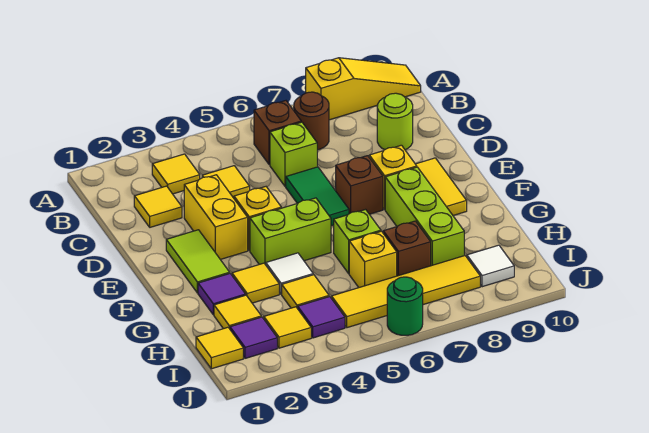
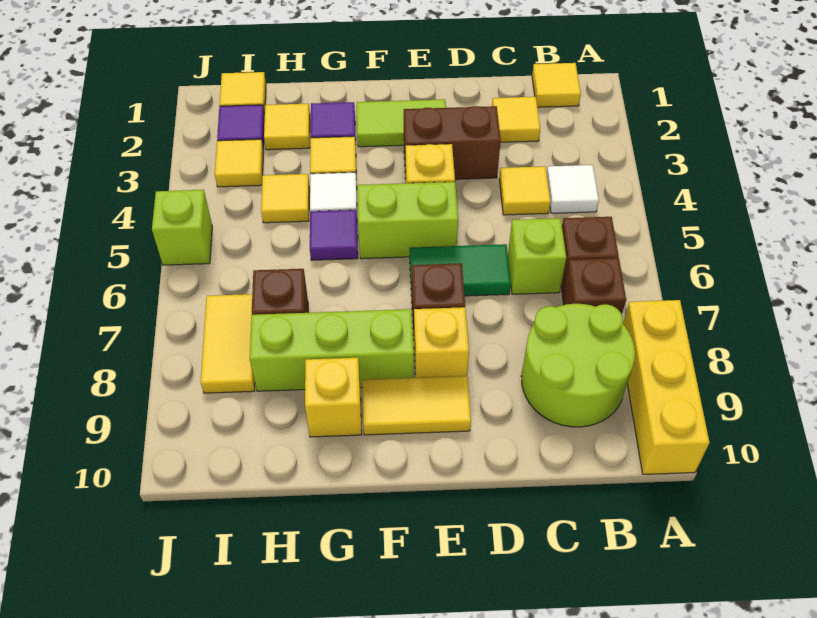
yellow slope A8:A10 level 1 top 8 -> yellow brick A8:A10 level 1
yellow tile B3 level 1 -> yellow tile B1 level 1
brown round brick B7 level 1 -> brown brick B7 level 1
lime round brick C9 level 1 -> lime round brick B8:C9 level 1
yellow brick D3:E3 level 1 -> brown brick D3:E3 level 1
lime brick F4:F5 level 1 -> lime brick E5:F5 level 1
lime brick G6 level 1 -> lime brick J5 level 1
yellow brick H6 level 1 -> yellow brick G9 level 1
purple tile I4 level 1 -> purple tile G5 level 1
yellow tile I5:I8 level 1 -> yellow tile I7:I8 level 1
white tile I9 level 1 -> white tile B4 level 1
green round brick J6 level 1 -> none

